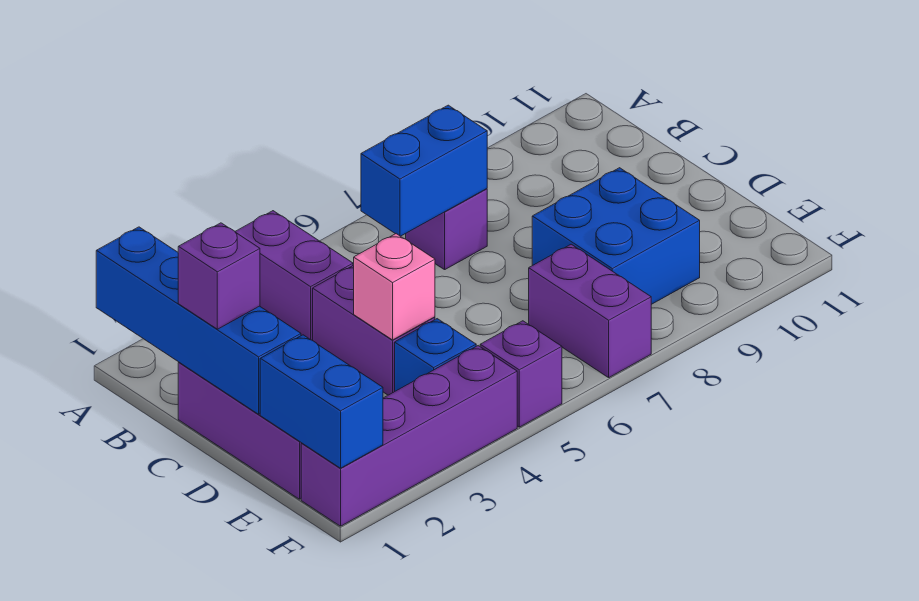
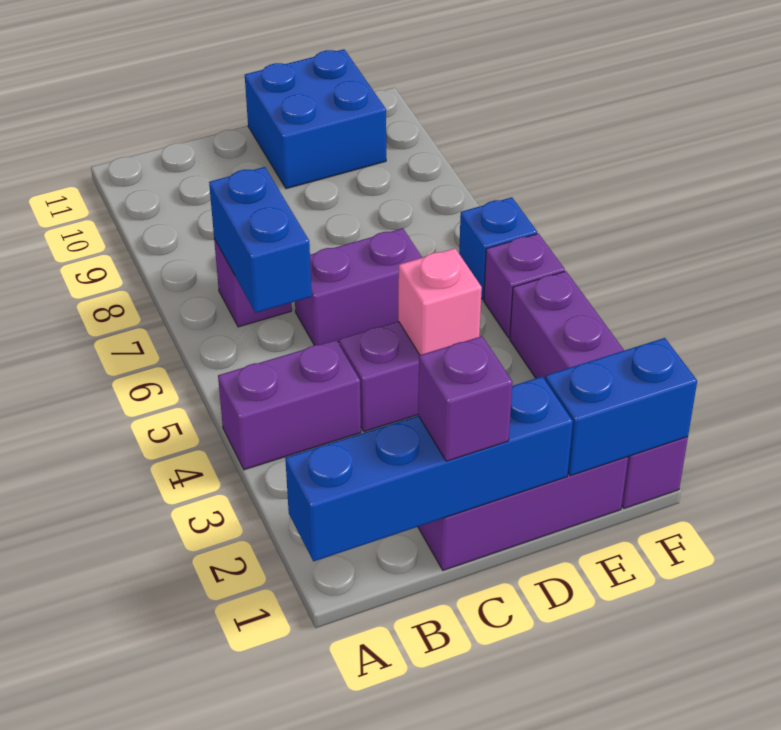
blue brick D8:E9 level 1 -> blue brick D10:E11 level 1
blue brick E4 level 1 -> blue brick F6 level 1
purple brick E7:F7 level 1 -> purple brick C6:D6 level 1

